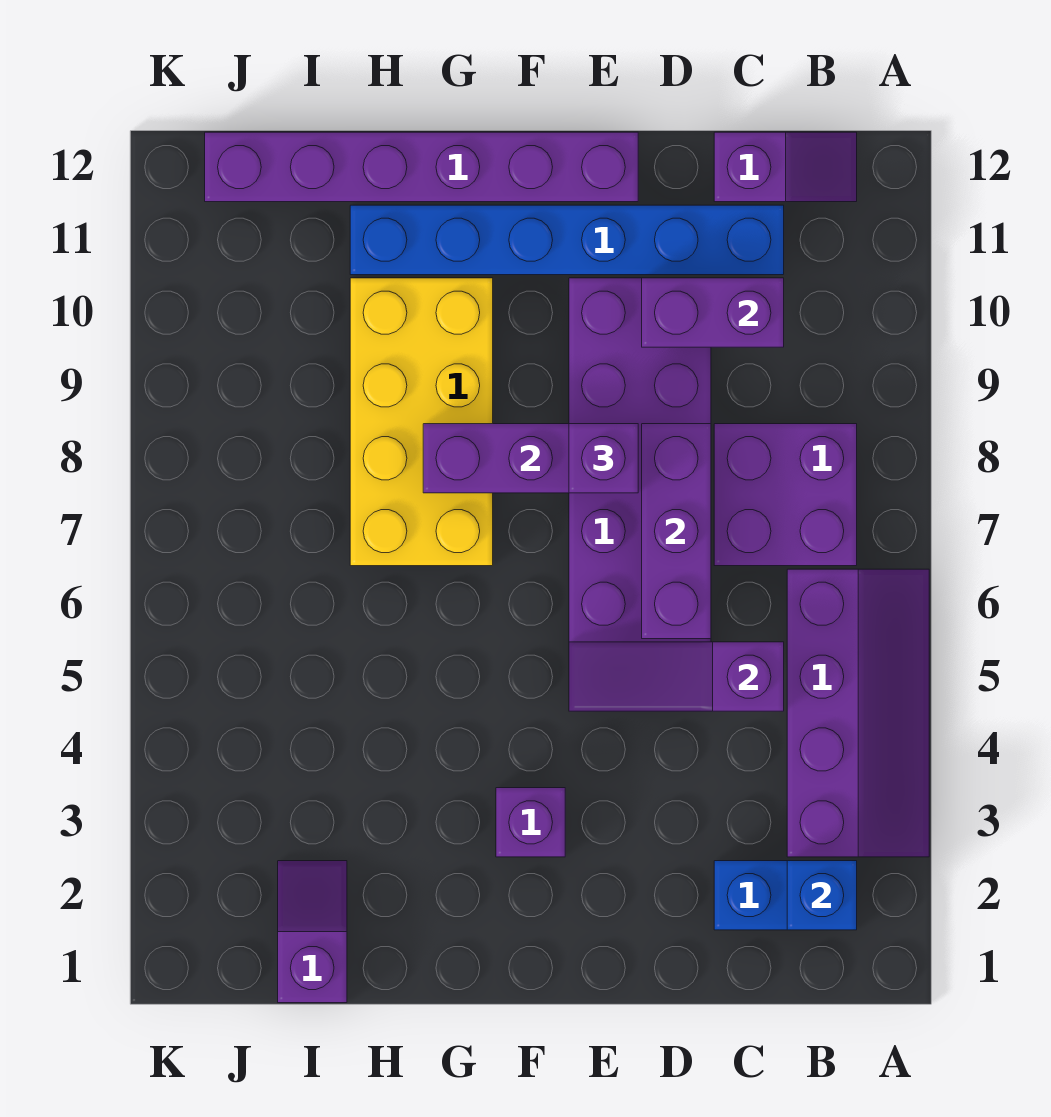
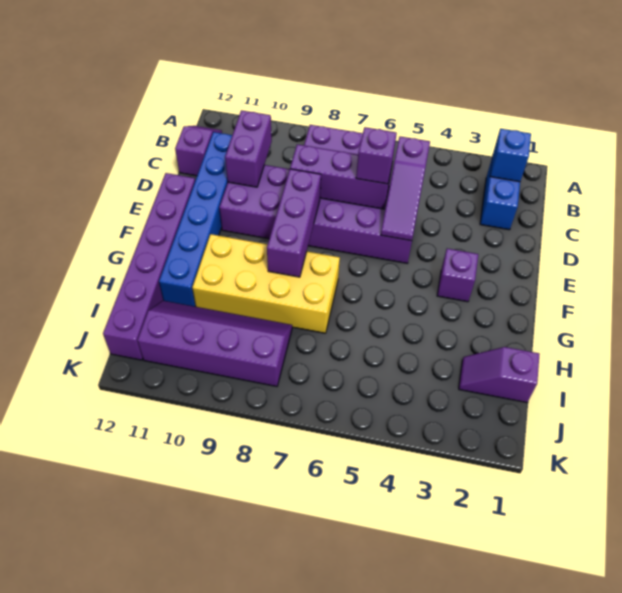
purple slope A3:B6 level 1 top B -> purple slope I8:J11 level 1 top J
purple brick E8 level 3 -> purple brick D6 level 3

